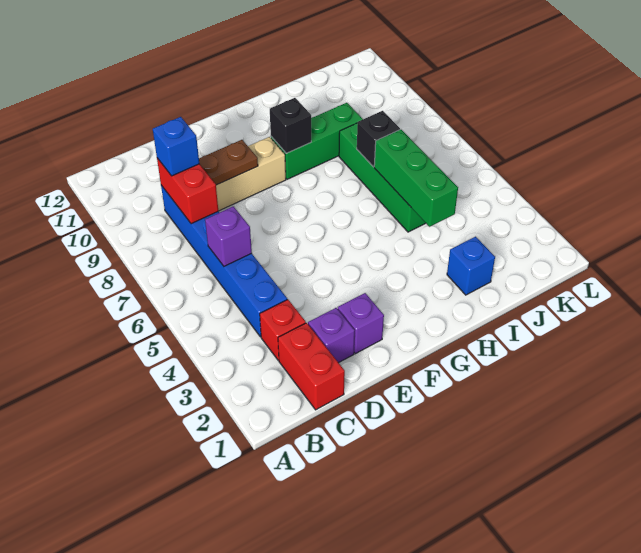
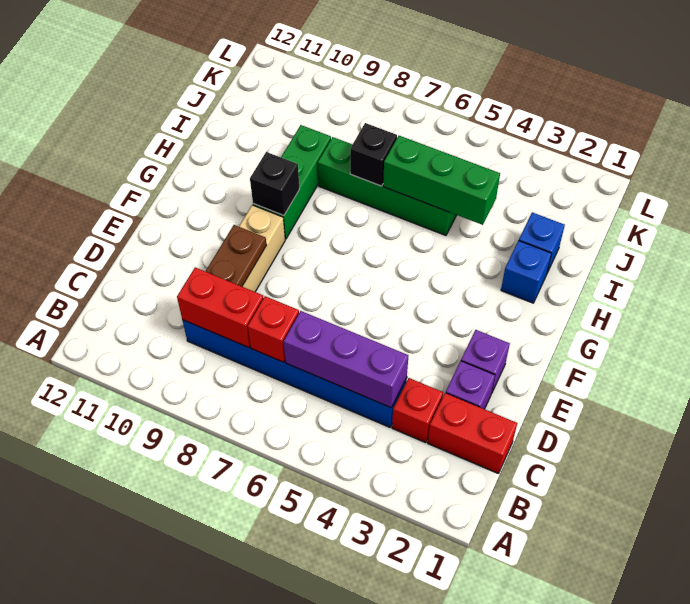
purple brick C6 level 2 -> purple brick C4:C6 level 2
none -> red brick C7 level 2
blue brick C9 level 3 -> blue brick H2 level 1

